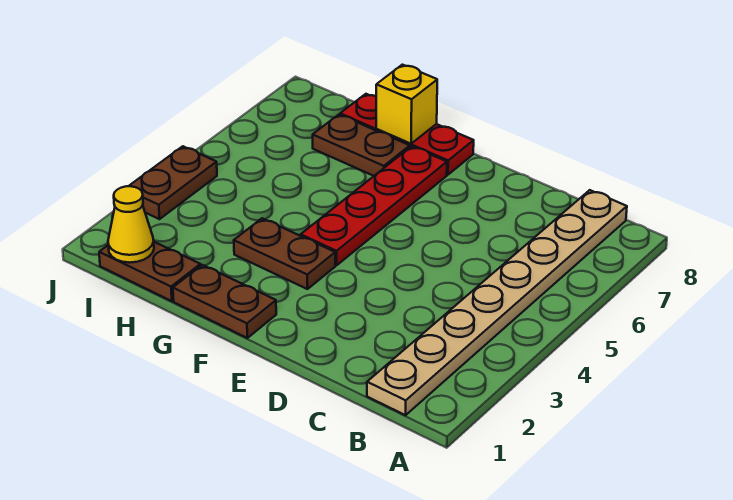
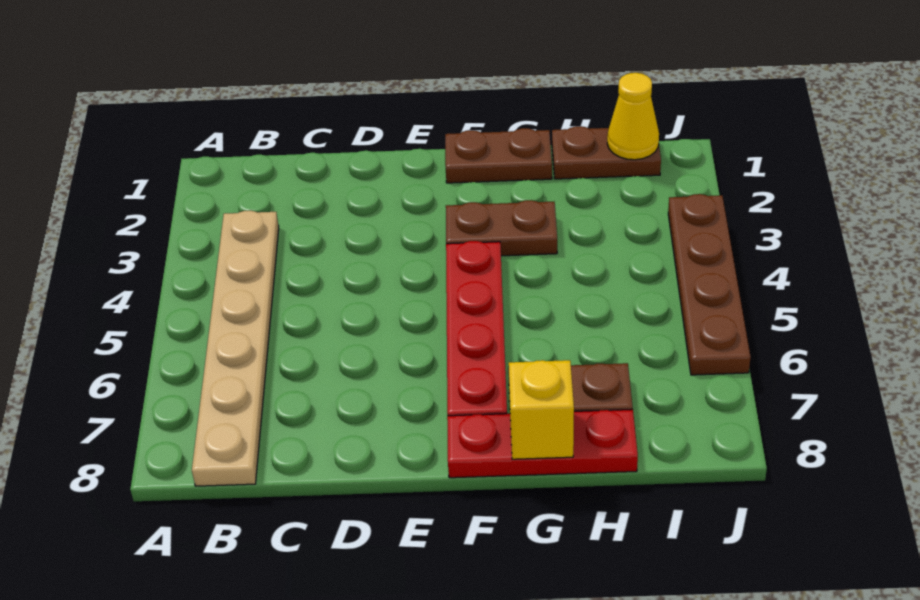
tan plate B1:B8 level 1 -> tan plate B3:B8 level 1
brown plate J3:J4 level 1 -> brown plate J3:J6 level 1

